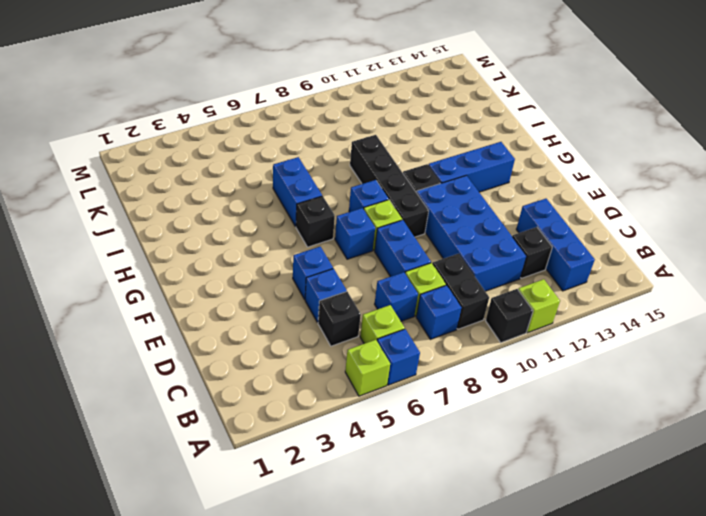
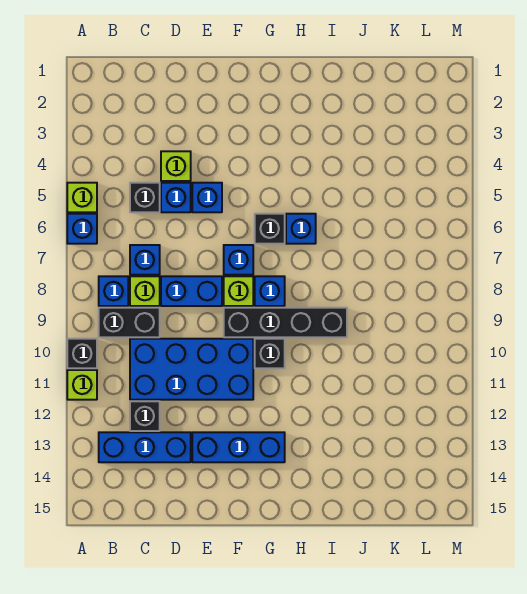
lime brick B6 level 1 -> lime brick D4 level 1
blue brick G11:G13 level 1 -> blue brick E13:G13 level 1
blue brick H6:I6 level 1 -> blue brick H6 level 1

